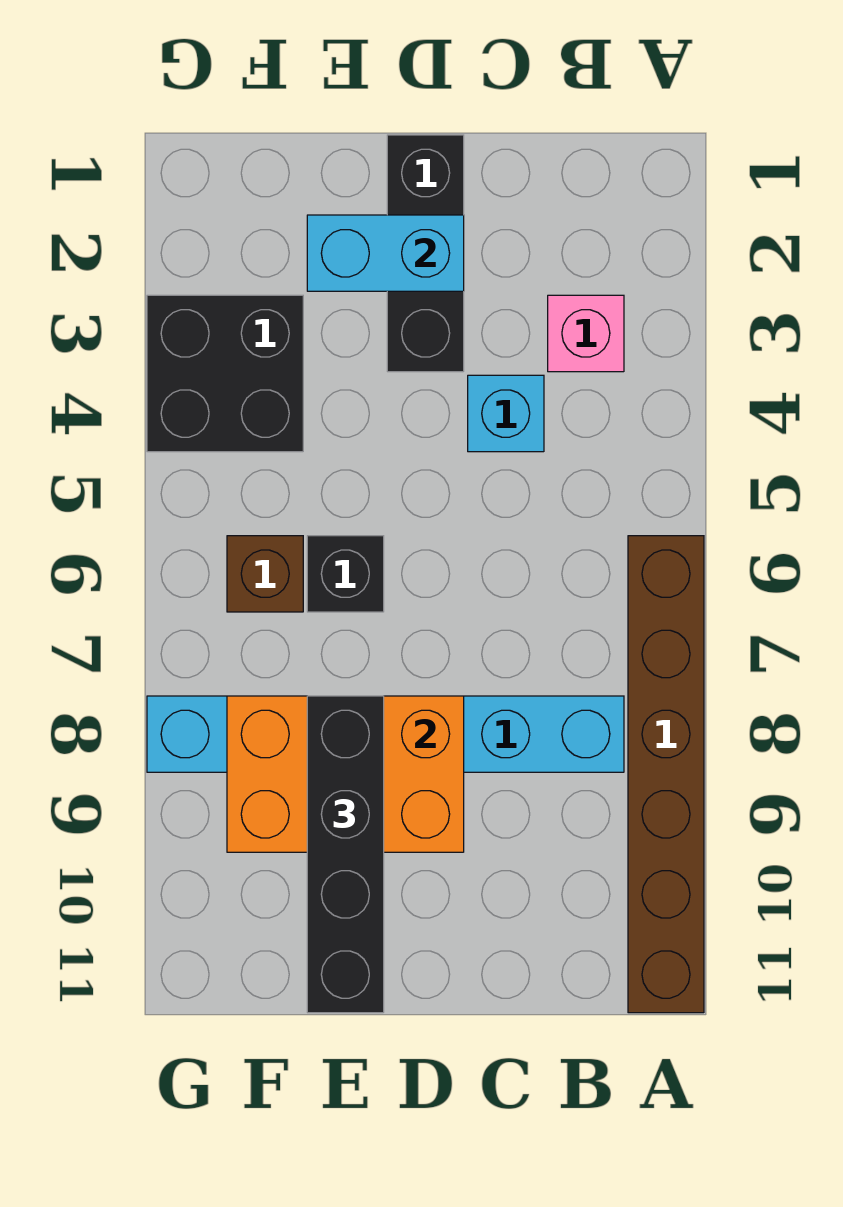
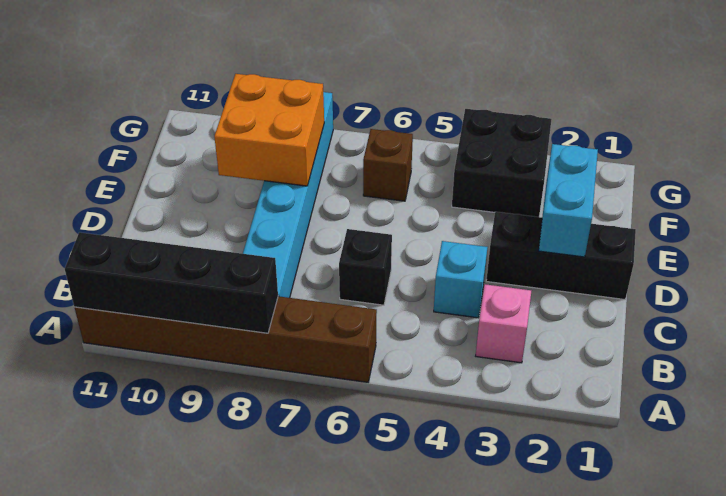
orange brick D8:F9 level 2 -> orange brick E8:F9 level 2
black brick E6 level 1 -> black brick C6 level 1
black brick E8:E11 level 3 -> black brick A8:A11 level 2

